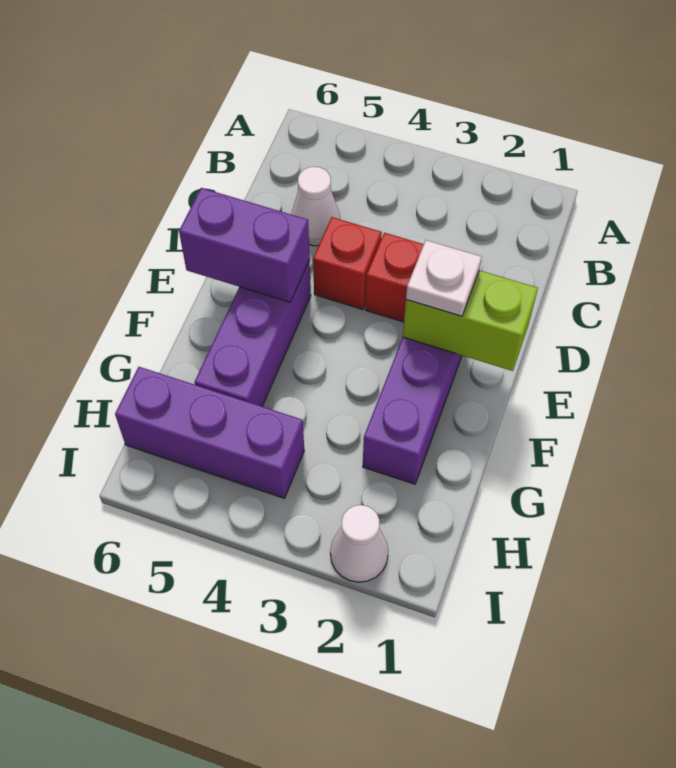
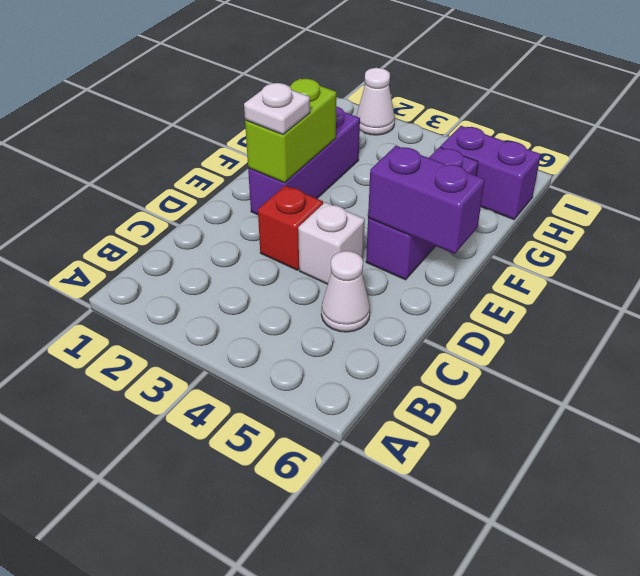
red brick D4 level 1 -> white brick D4 level 1
lime brick E1:E2 level 2 -> lime brick E2:F2 level 2
purple brick H4:H6 level 1 -> purple brick H5:H6 level 1

